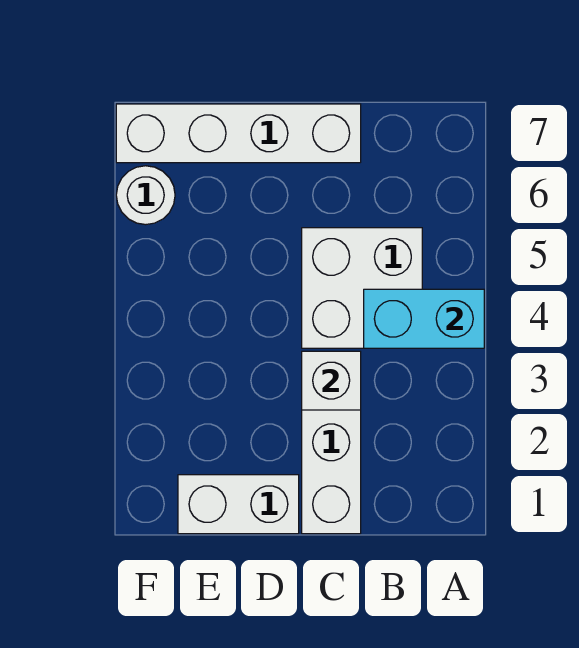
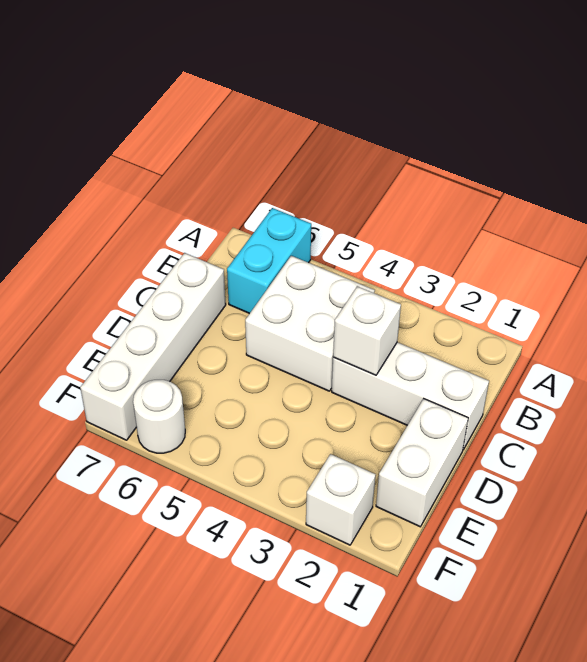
cyan brick A4:B4 level 2 -> cyan brick A6:B6 level 1
none -> white brick F2 level 1

